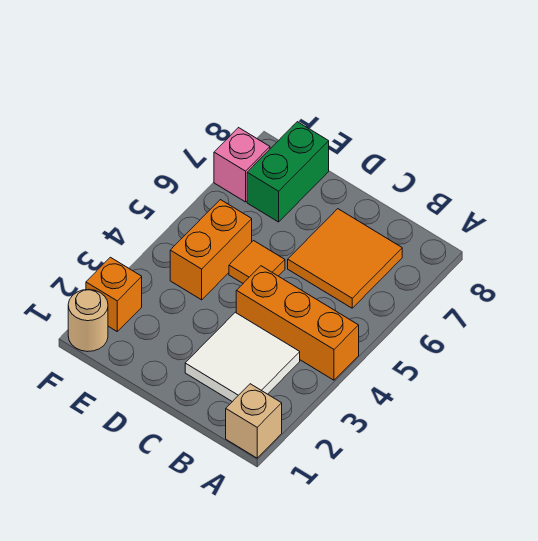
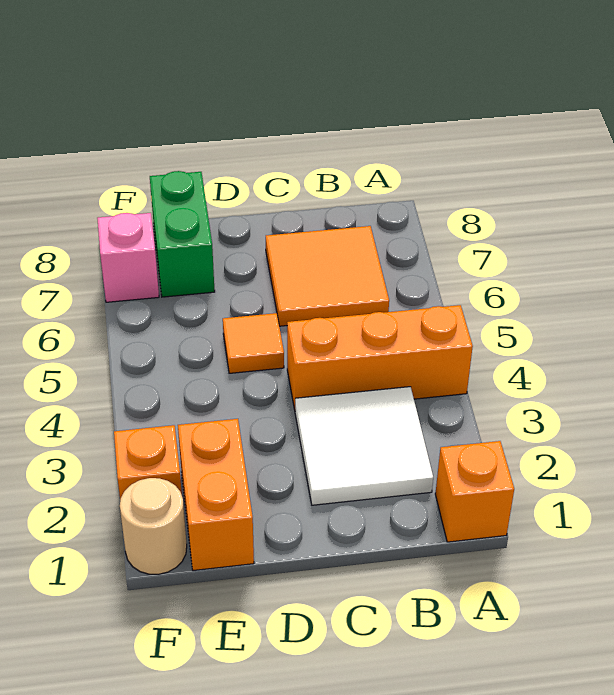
tan brick A1 level 1 -> orange brick A1 level 1
orange brick E4:E5 level 1 -> orange brick E1:E2 level 1

